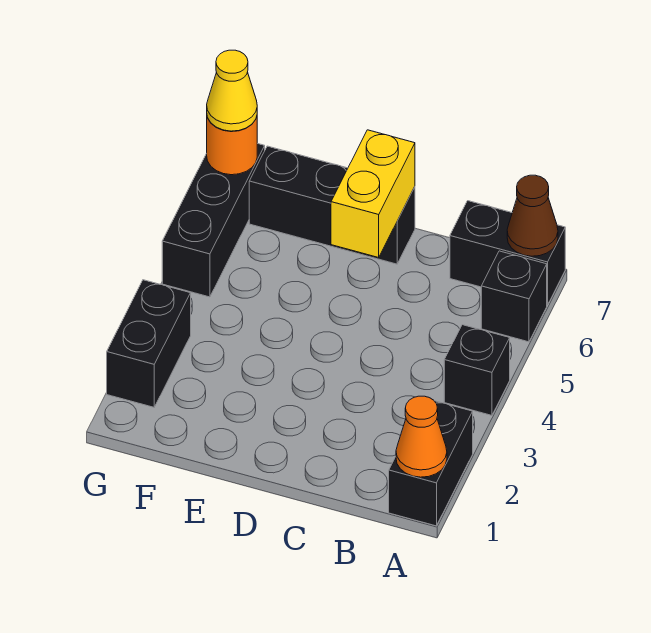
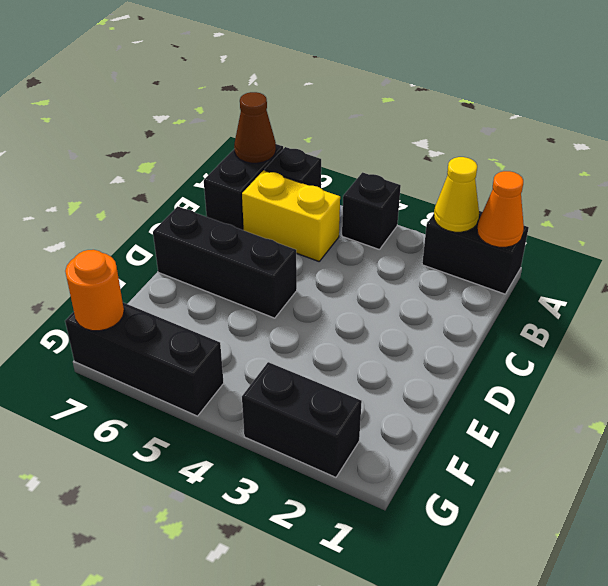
yellow brick D6:D7 level 2 -> yellow brick B5:B6 level 1
black brick D7:F7 level 1 -> black brick D5:D7 level 1
yellow cone G7 level 3 -> yellow cone A2 level 2

